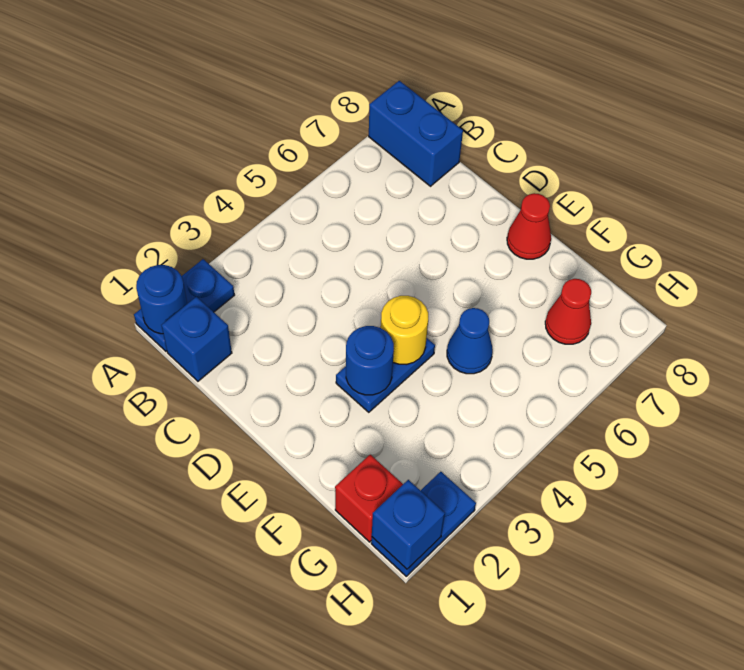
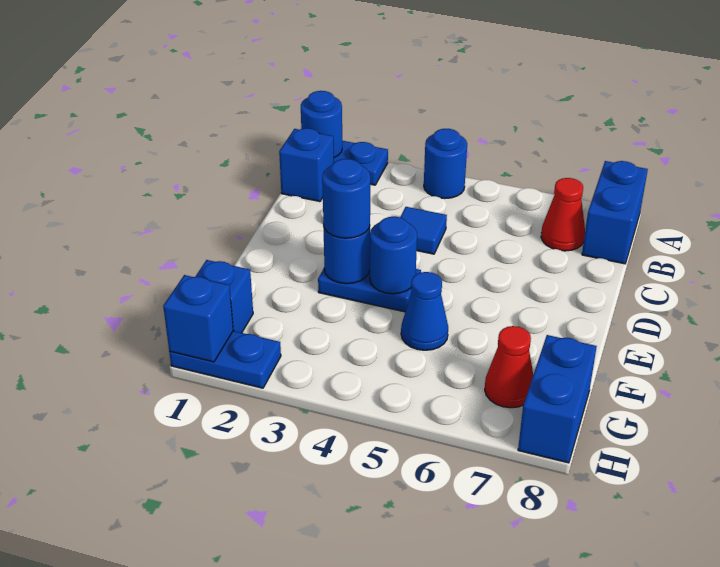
none -> blue round brick A4 level 1
none -> blue tile C4 level 1
none -> blue round brick E3 level 3
yellow round brick E4 level 2 -> blue round brick E4 level 2
red cone E8 level 1 -> red cone B7 level 1
red brick G1 level 1 -> blue brick G1 level 1
none -> blue brick G8:H8 level 1

